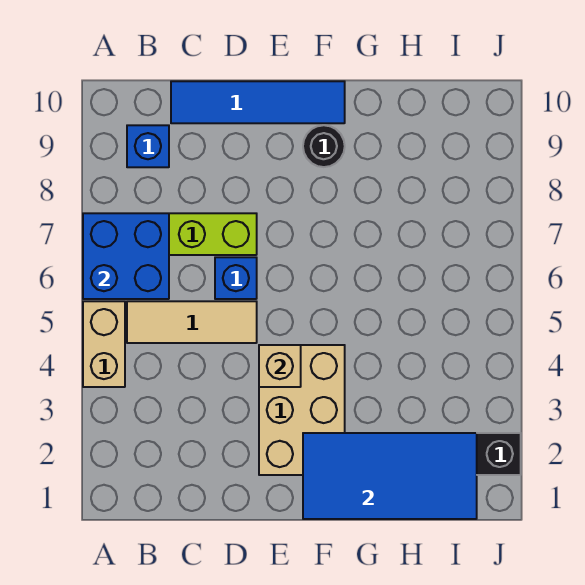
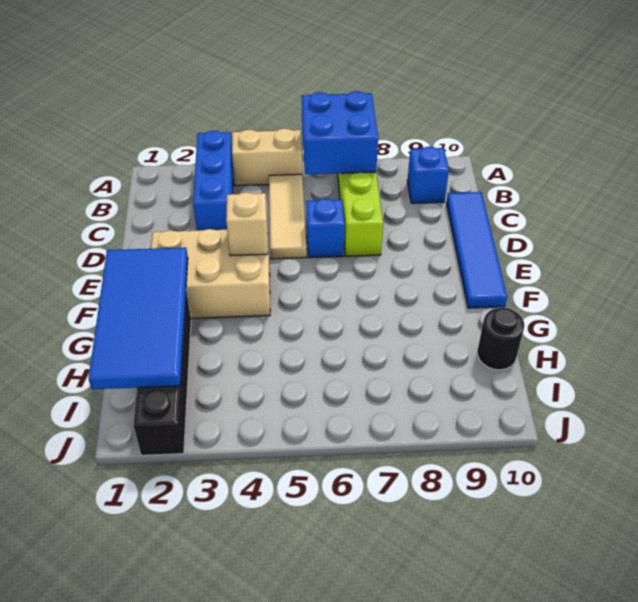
none -> blue brick A3:C3 level 1
black round brick F9 level 1 -> black round brick H10 level 1

